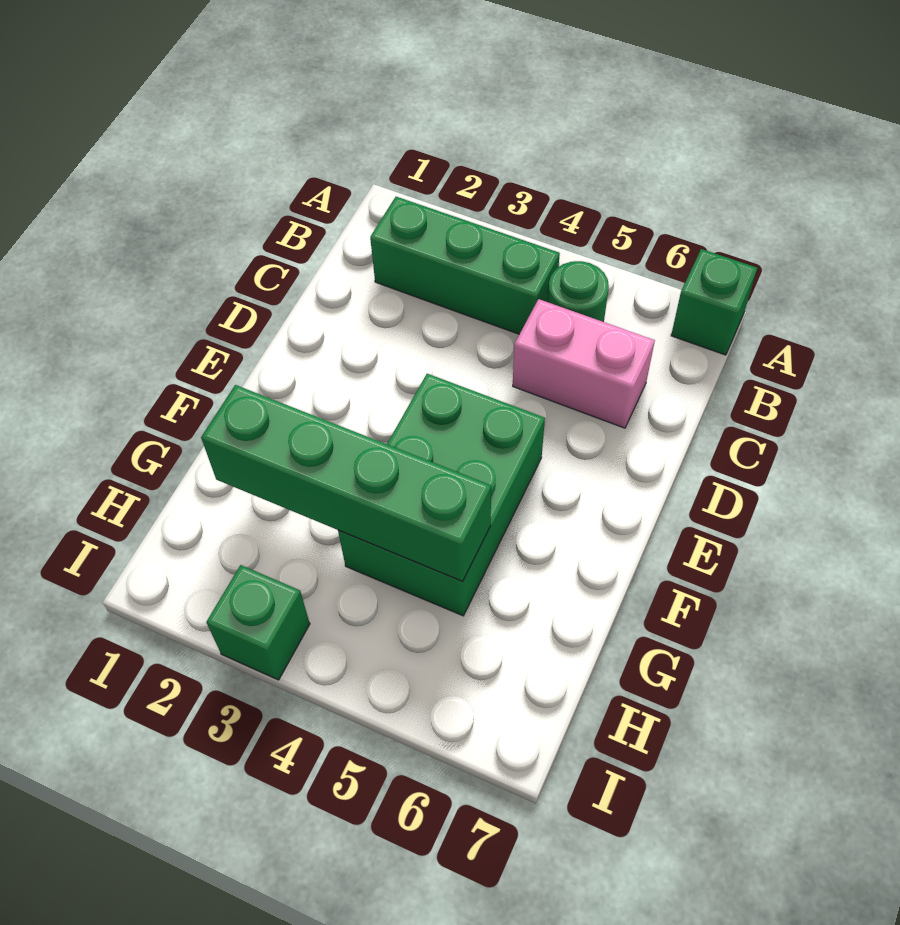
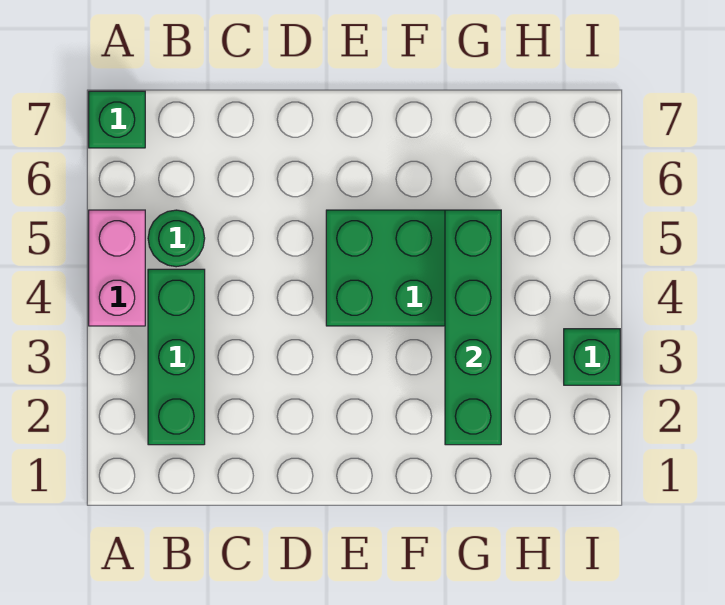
pink brick C5:C6 level 1 -> pink brick A4:A5 level 1

